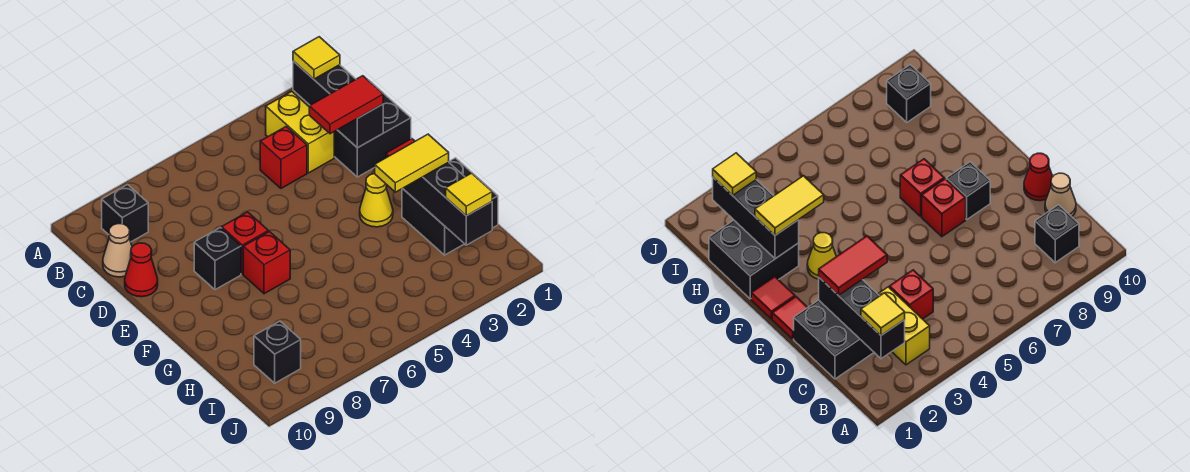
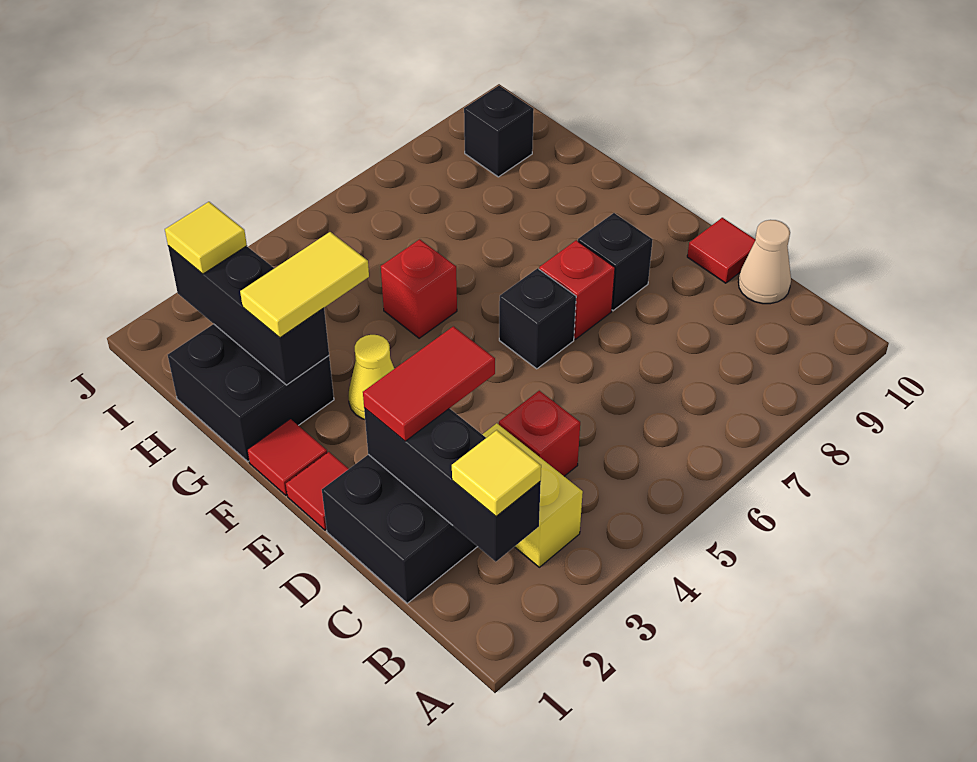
black brick B9 level 1 -> black brick E6 level 1
red cone D10 level 1 -> red tile D10 level 1
red brick F7 level 1 -> red brick G5 level 1

